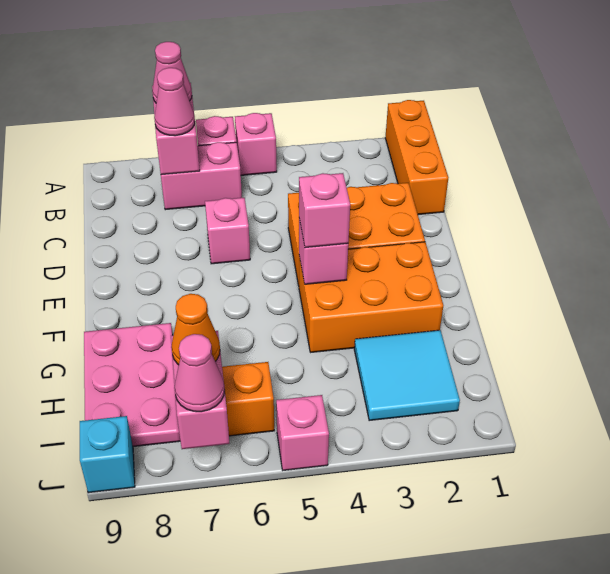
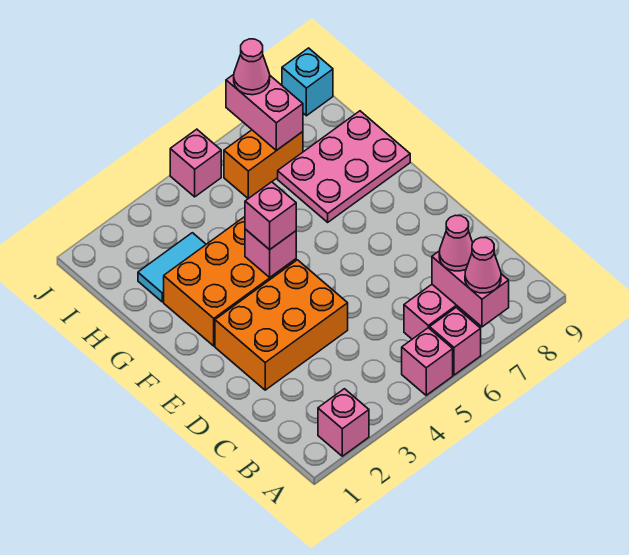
orange brick A1:C1 level 1 -> none
pink brick D6 level 1 -> pink brick A2 level 1
pink plate G8:I9 level 1 -> pink plate G7:H9 level 1
cyan tile H2:I3 level 1 -> cyan tile H2:H3 level 1
orange cone I7 level 3 -> none

